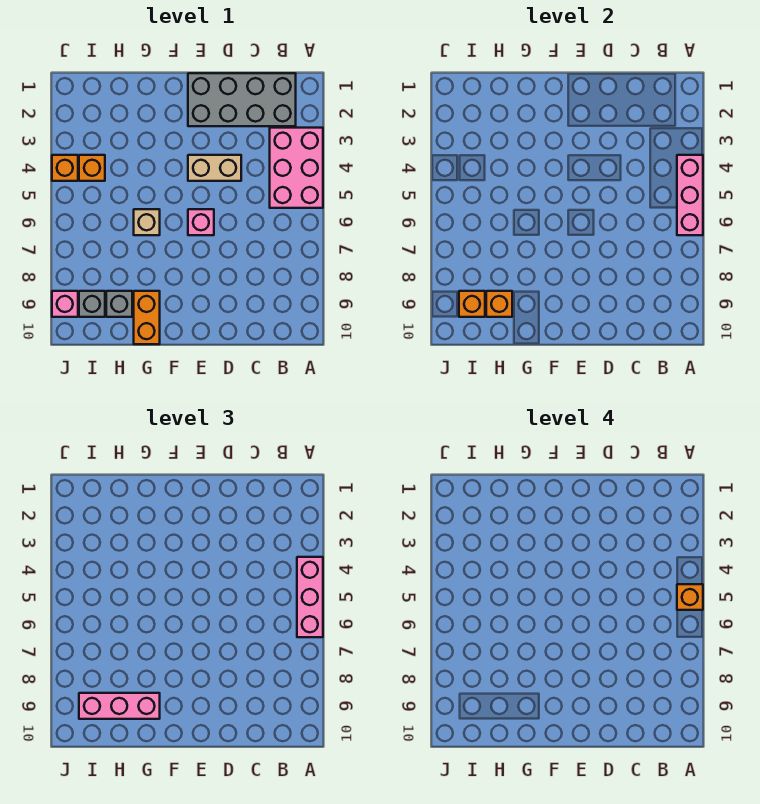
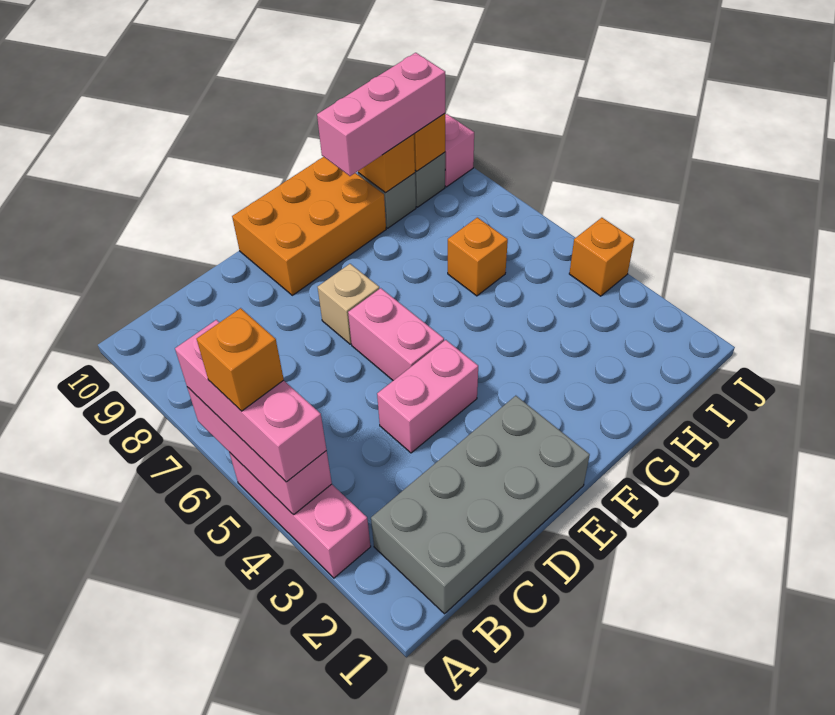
pink brick A3:B5 level 1 -> pink brick A3:A5 level 1
tan brick D4:E4 level 1 -> pink brick D4:E4 level 1
pink brick E6 level 1 -> pink brick E5:E6 level 1
tan brick G6 level 1 -> tan brick E7 level 1
orange brick G9:G10 level 1 -> orange brick E9:G10 level 1
orange brick I4 level 1 -> orange brick H6 level 1

